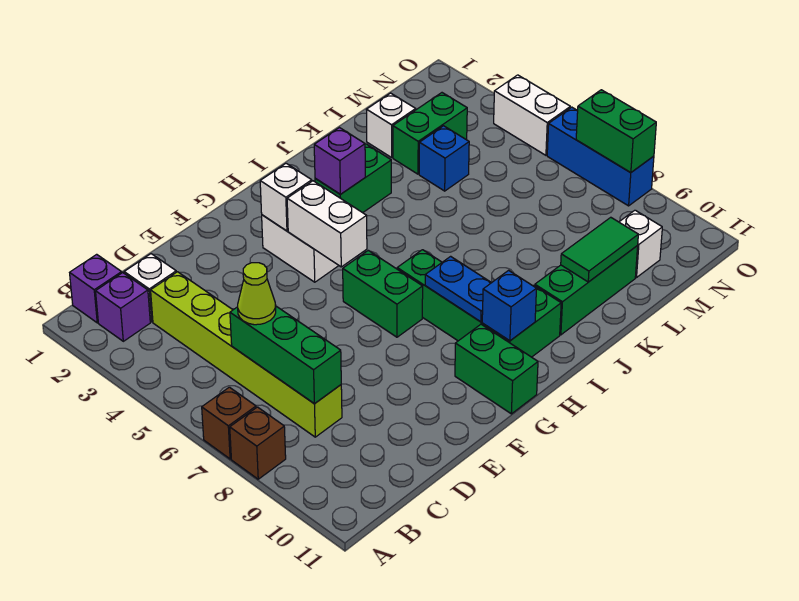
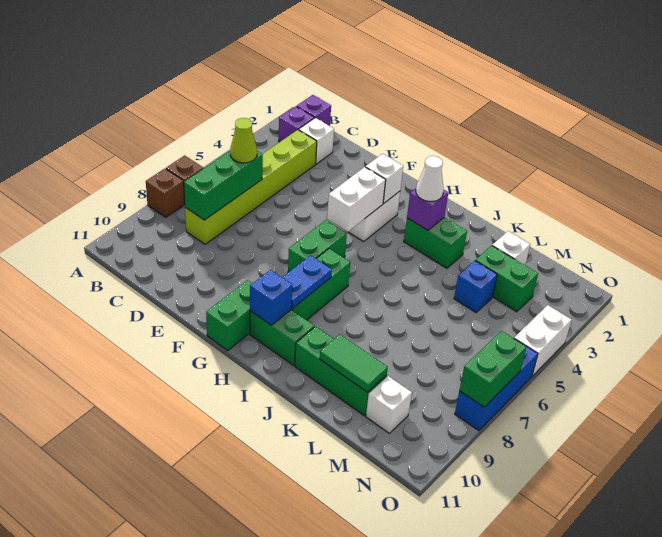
none -> white cone I3 level 3

